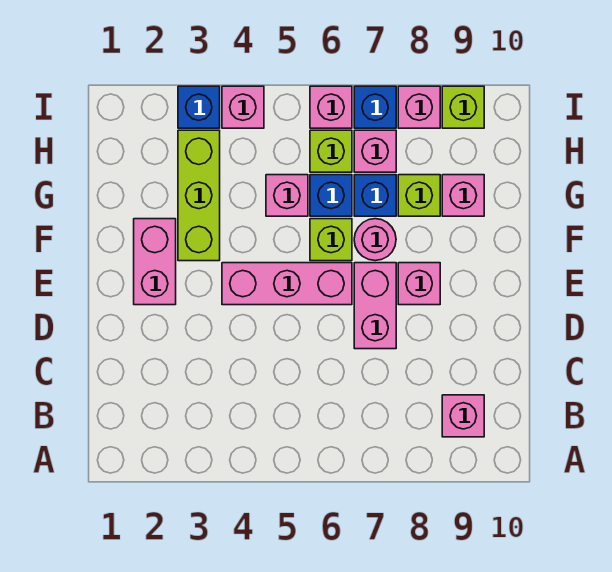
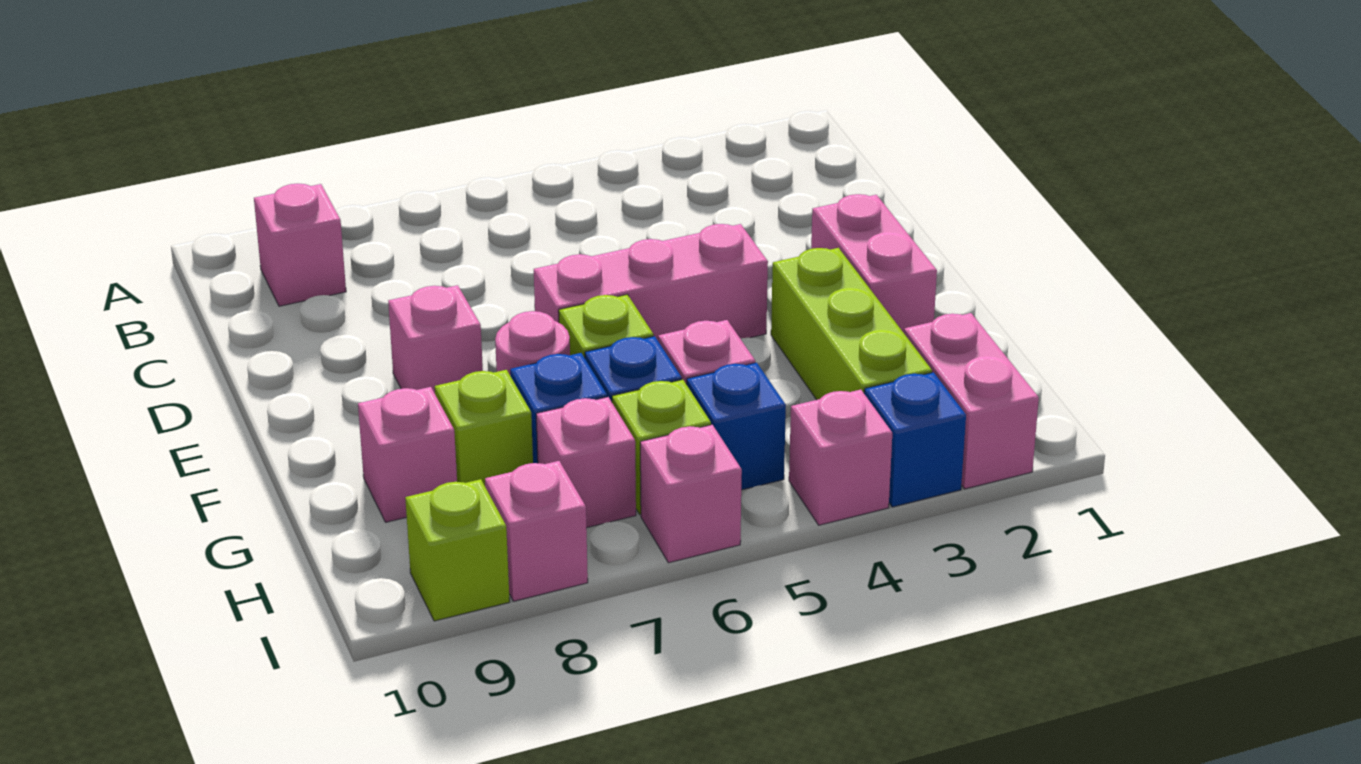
pink brick D7:E7 level 1 -> pink brick H2:I2 level 1
blue brick I7 level 1 -> blue brick H5 level 1

